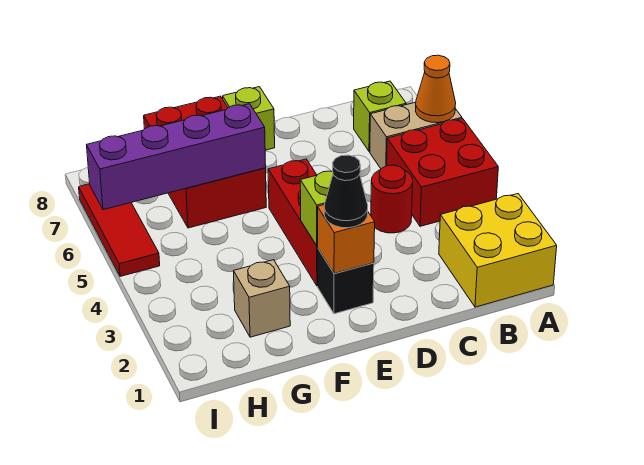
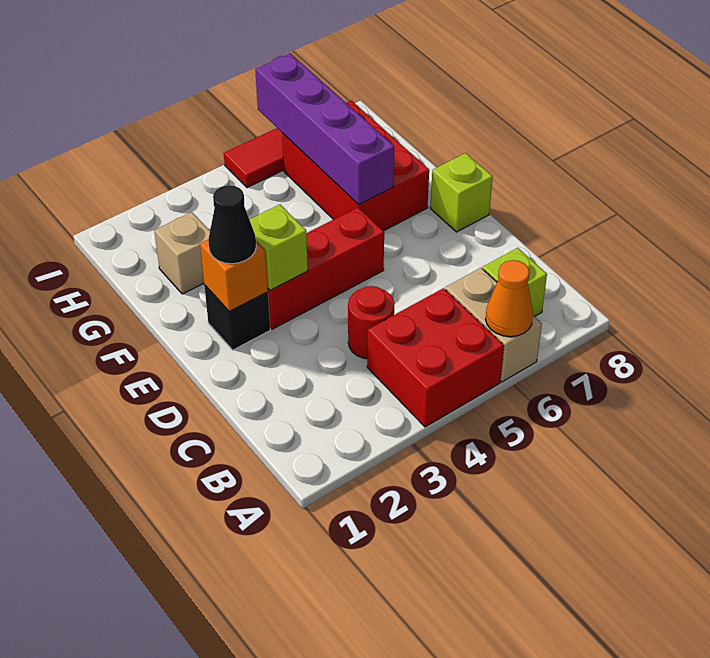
yellow brick A1:B2 level 1 -> none
red brick F6:G8 level 1 -> red brick F6:H7 level 1

